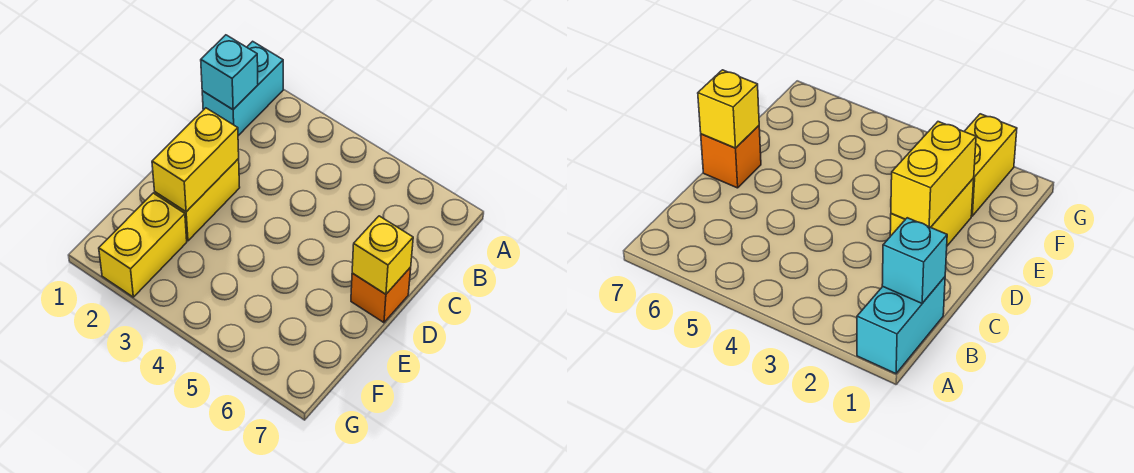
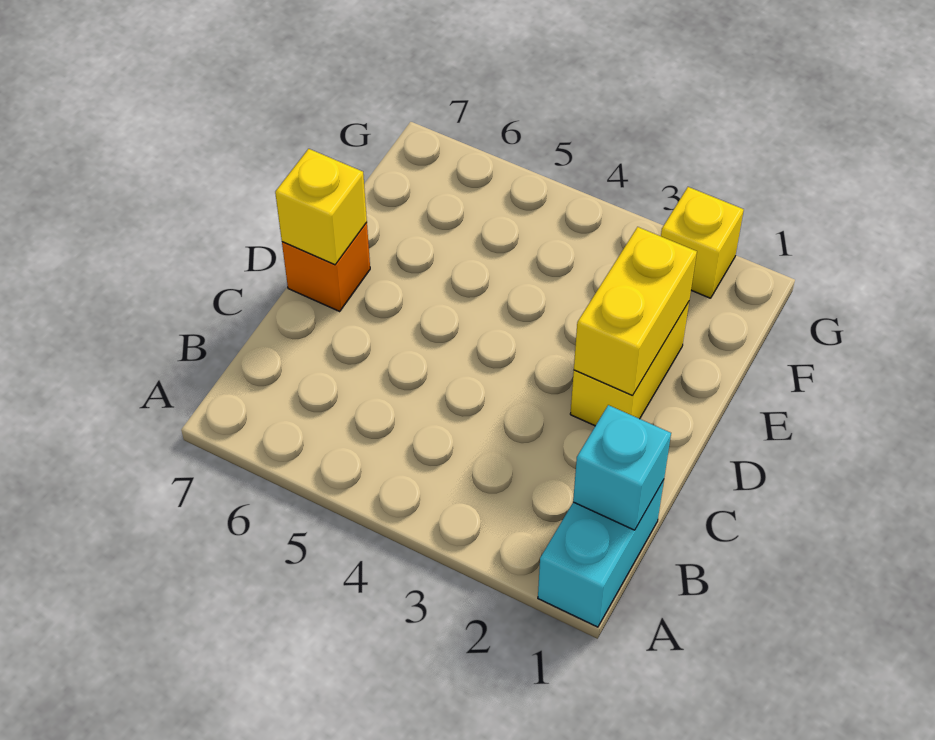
yellow brick F2:G2 level 1 -> yellow brick G2 level 1

